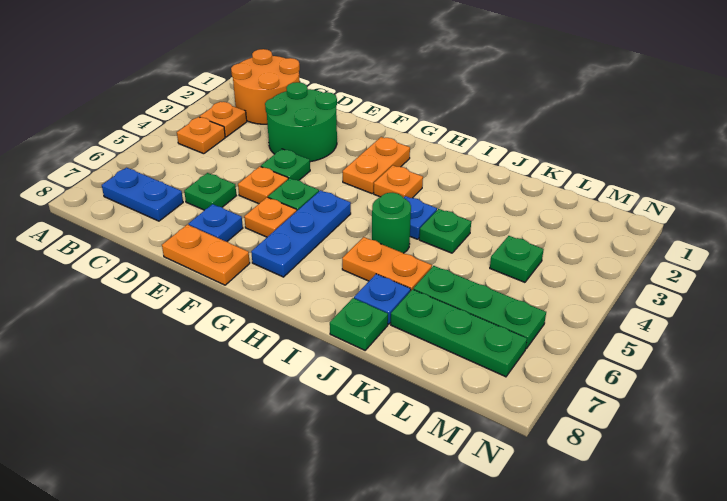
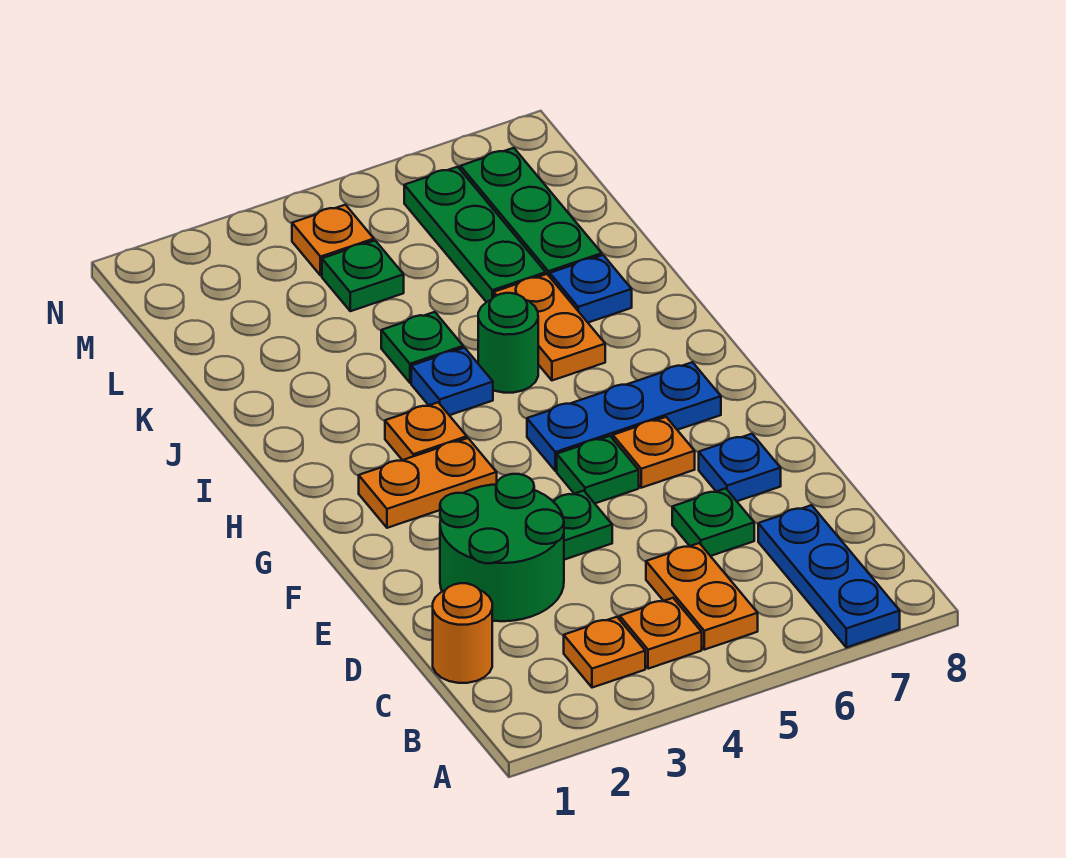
orange round brick B1:C2 level 1 -> orange round brick C1 level 1
blue plate B7:C7 level 1 -> blue plate A7:C7 level 1
orange plate E5 level 1 -> orange plate M4 level 1
orange plate E8:F8 level 1 -> orange plate B5:C5 level 1
green plate J8 level 1 -> none

